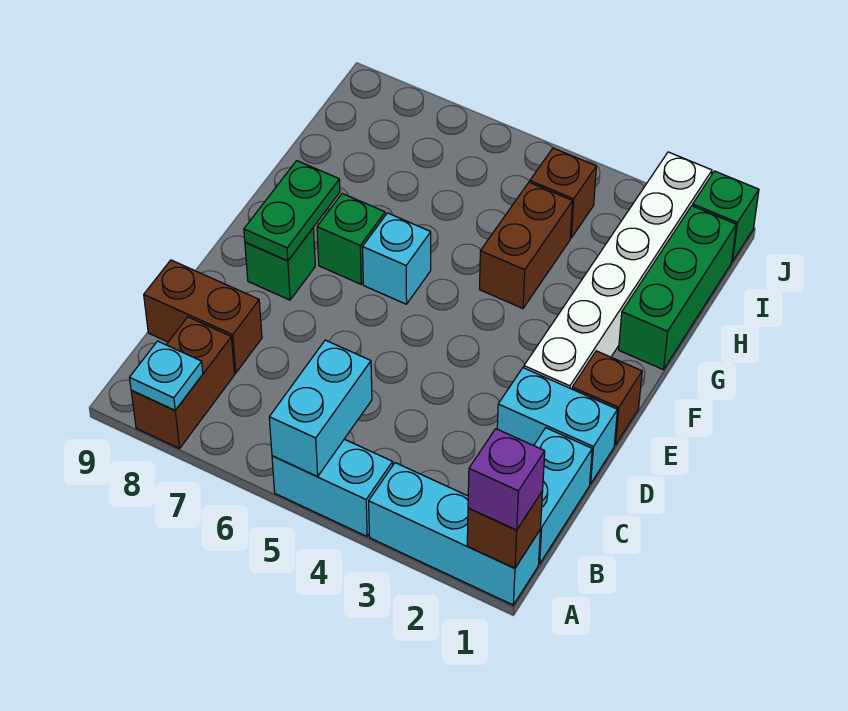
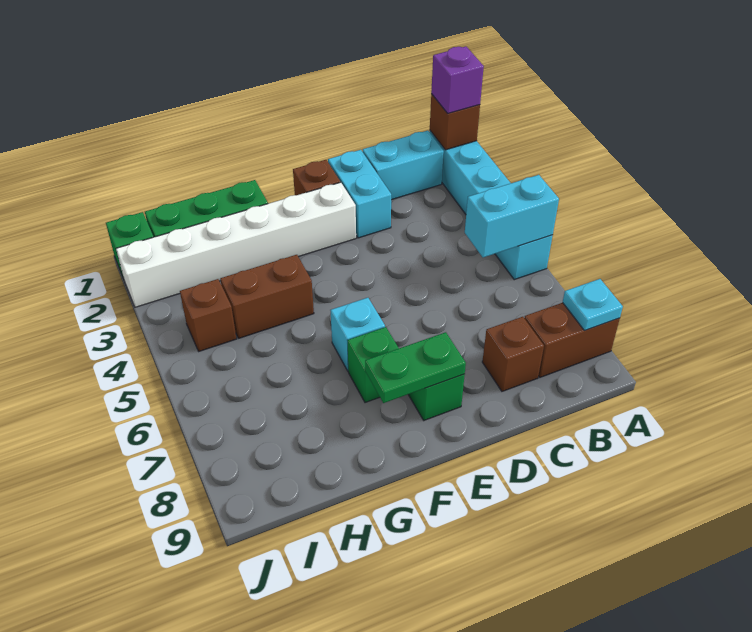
brown brick C8:C9 level 1 -> brown brick C8 level 1

